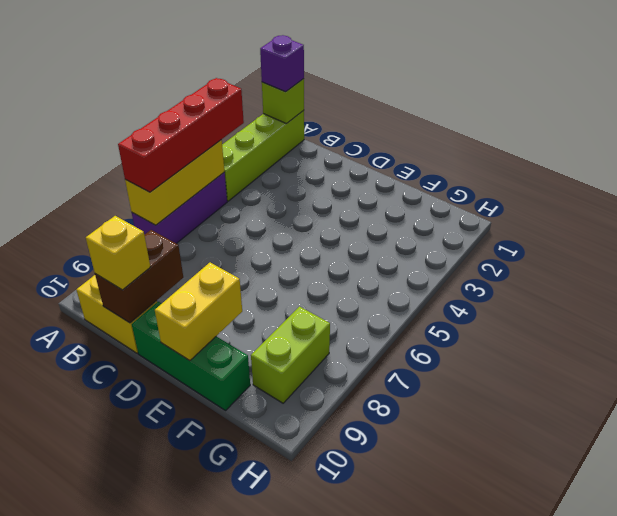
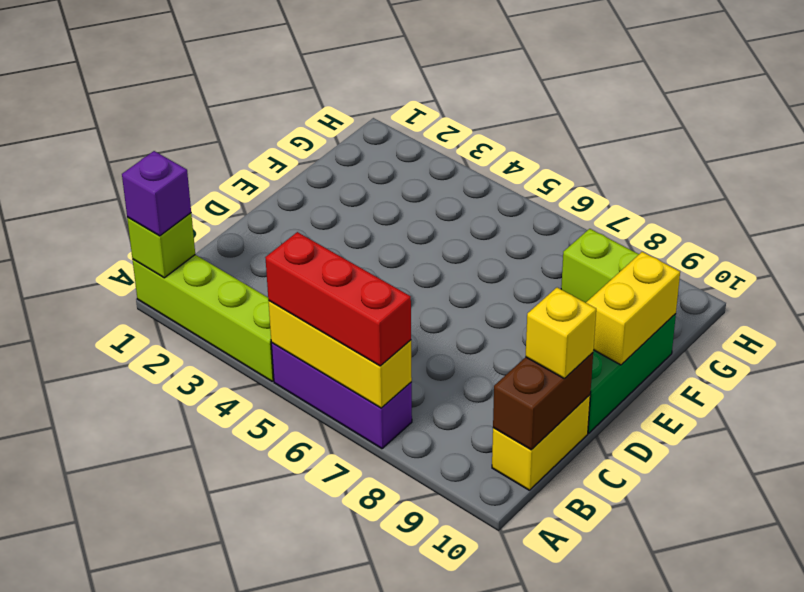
red brick A4:A7 level 3 -> red brick A5:A7 level 3
brown brick C9:C10 level 2 -> brown brick B10:C10 level 2
yellow brick E9:E10 level 2 -> yellow brick E10:F10 level 2

